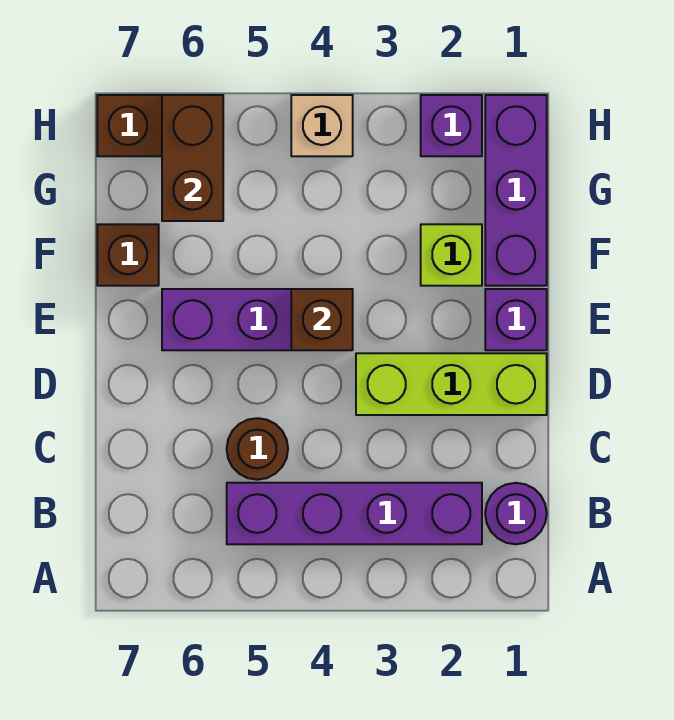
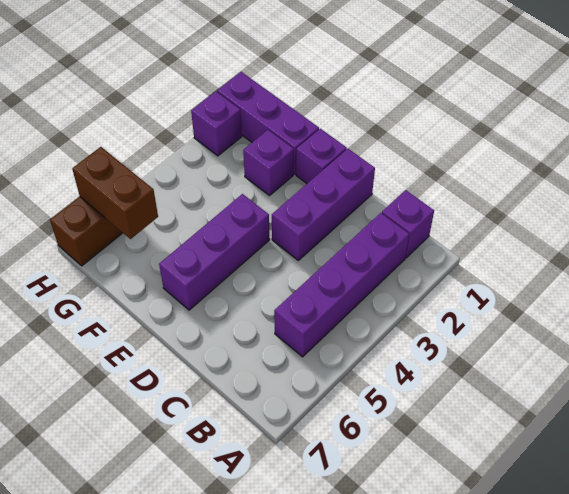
purple round brick B1 level 1 -> purple brick B1 level 1
brown round brick C5 level 1 -> none
lime brick D1:D3 level 1 -> purple brick D1:D3 level 1
brown brick E4 level 2 -> none
lime brick F2 level 1 -> purple brick F2 level 1
brown brick F7 level 1 -> none
tan brick H4 level 1 -> none

